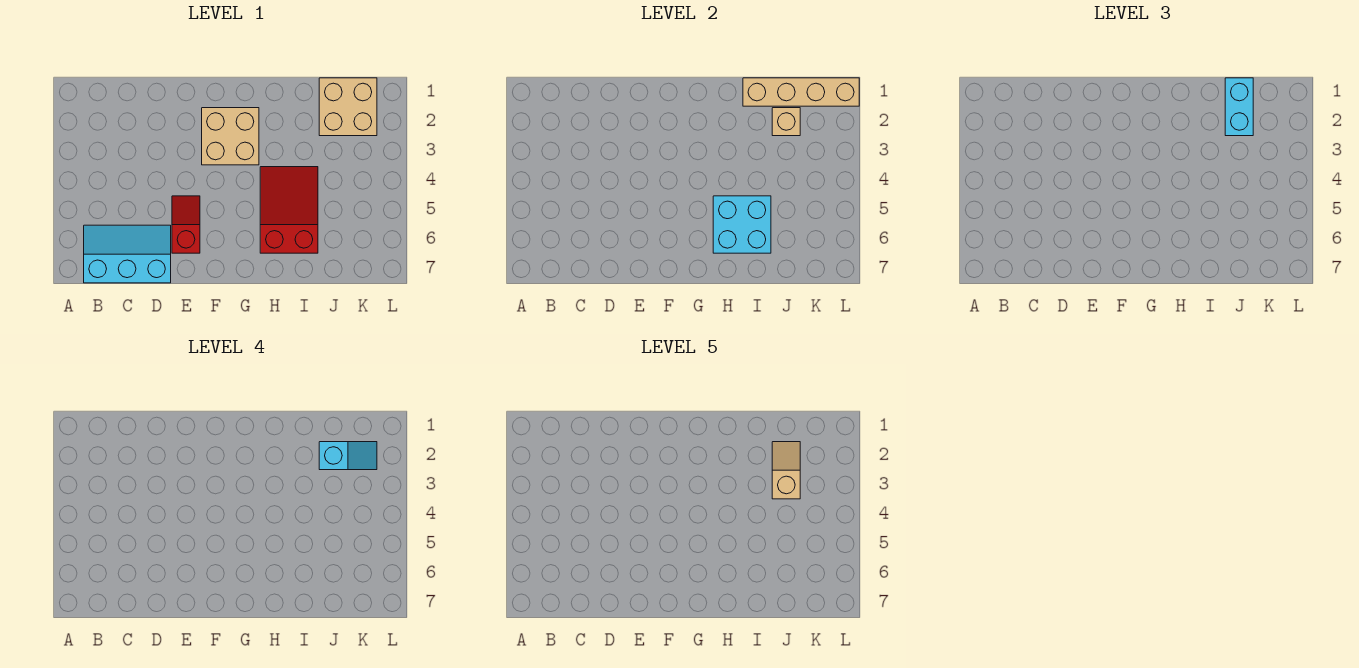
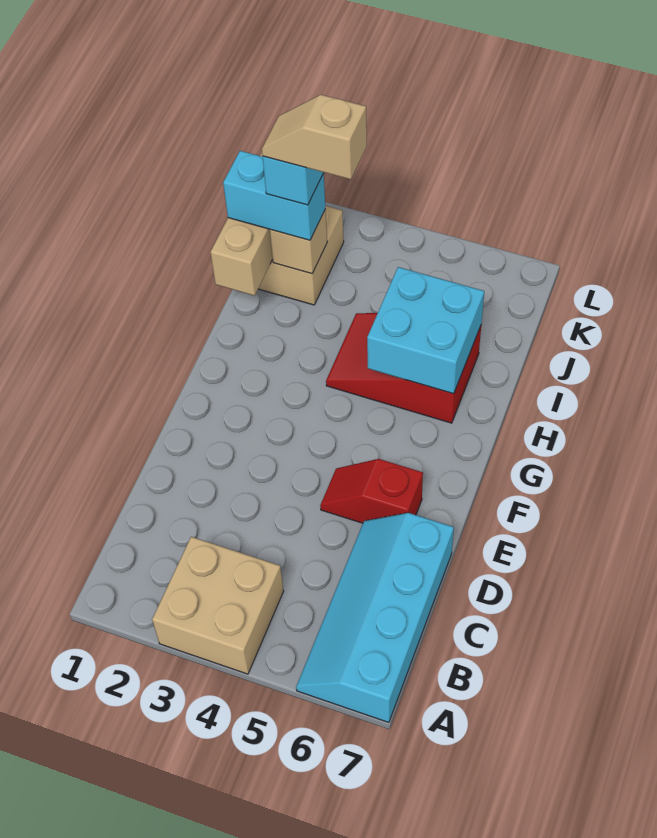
cyan slope B6:D7 level 1 top 7 -> cyan slope A6:D7 level 1 top 7
tan brick F2:G3 level 1 -> tan brick A3:B4 level 1

